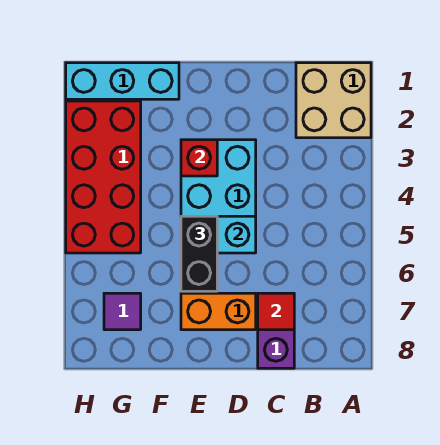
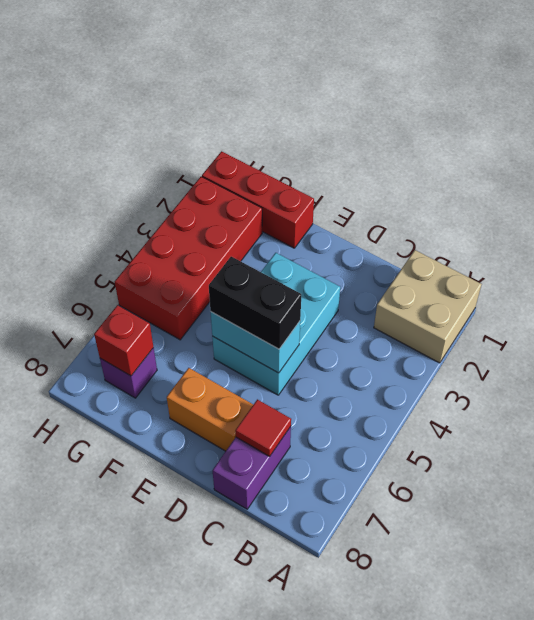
red brick E3 level 2 -> red brick G7 level 2
black brick E5:E6 level 3 -> black brick D5:E5 level 3
cyan brick F1:H1 level 1 -> red brick F1:H1 level 1
purple tile G7 level 1 -> purple brick G7 level 1

